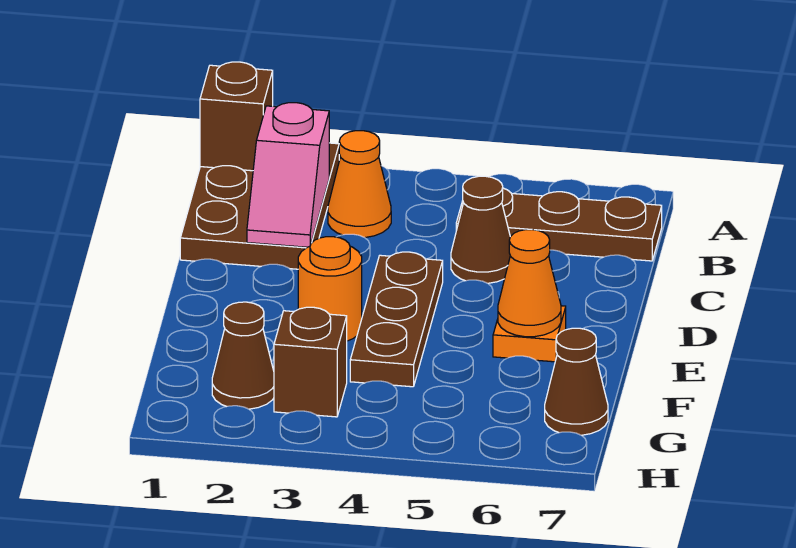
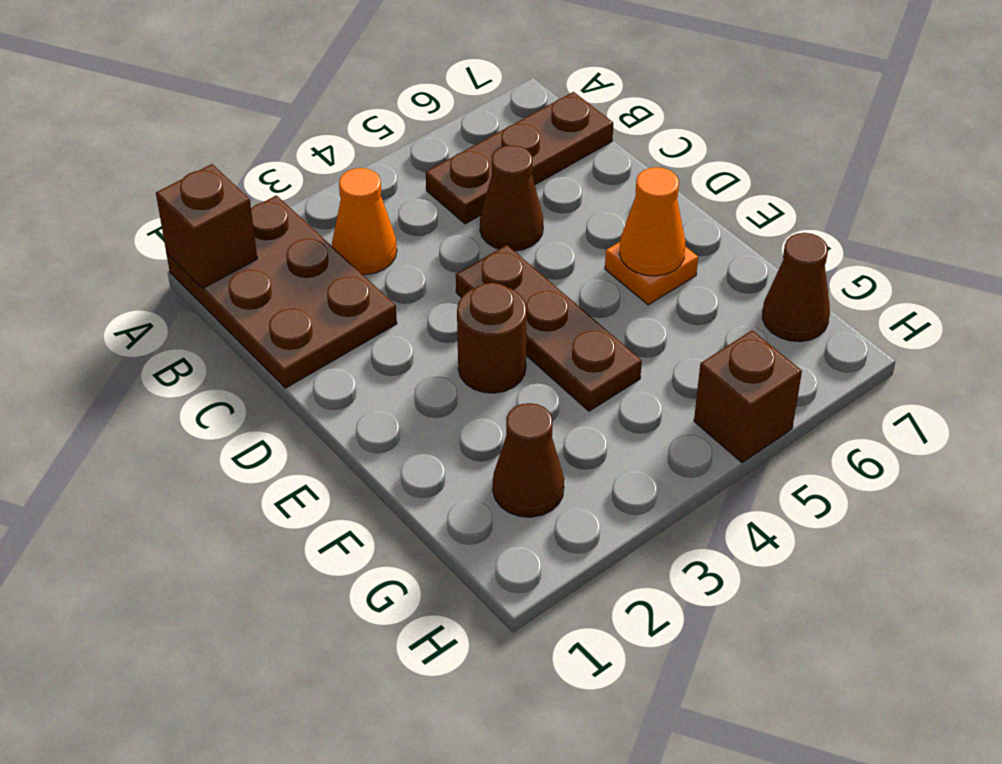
pink slope B2:C2 level 2 top B -> none
orange round brick E3 level 1 -> brown round brick E3 level 1
brown brick G3 level 1 -> brown brick H5 level 1

